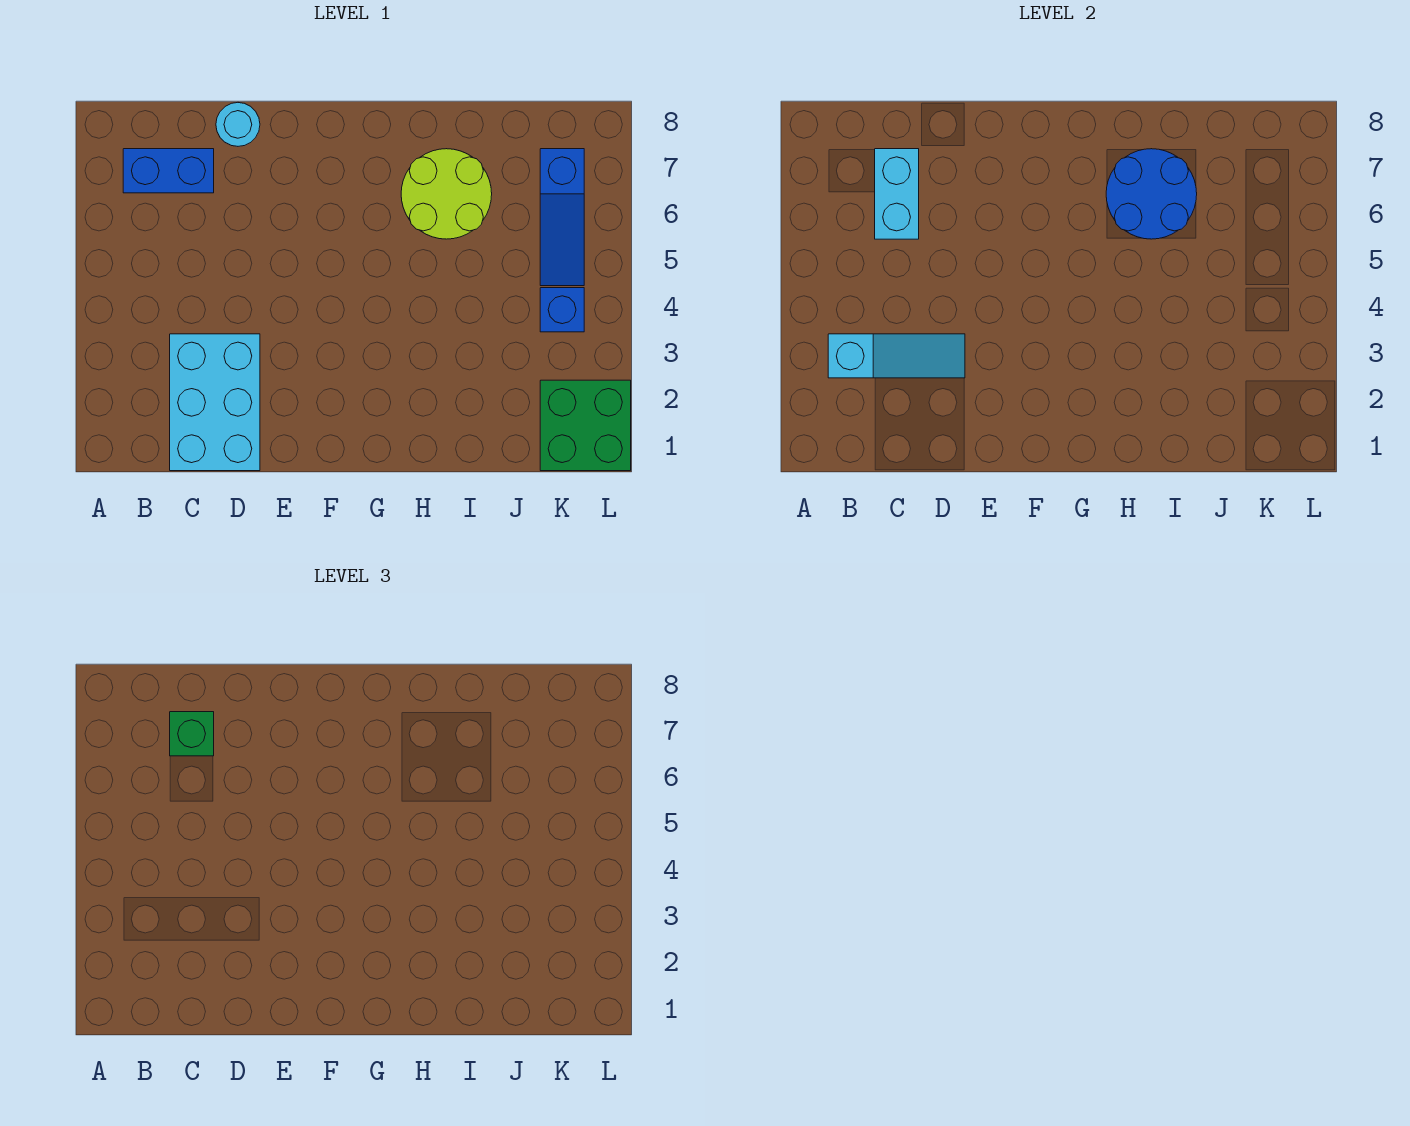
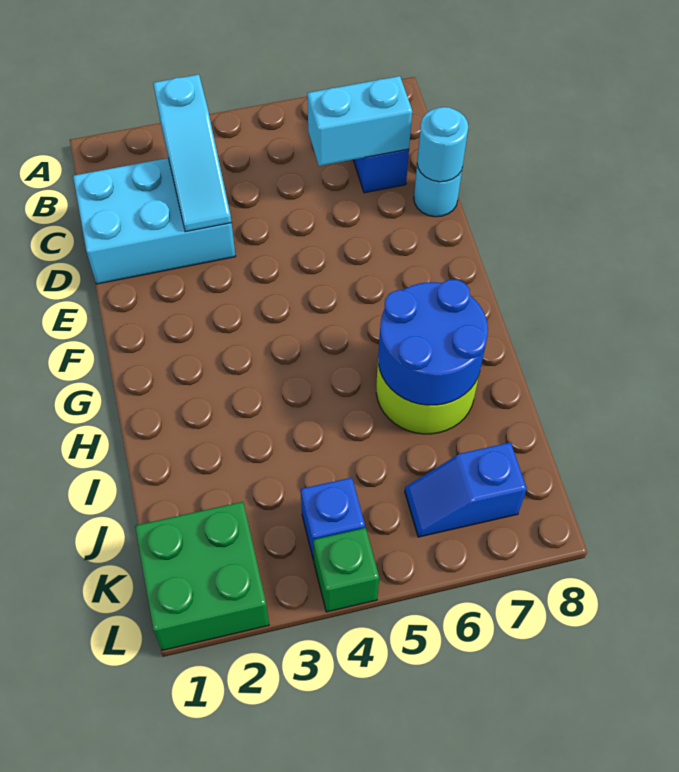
green brick C7 level 3 -> green brick L4 level 1
none -> cyan round brick D8 level 2
blue slope K5:K7 level 1 top 7 -> blue slope K6:K7 level 1 top 7

